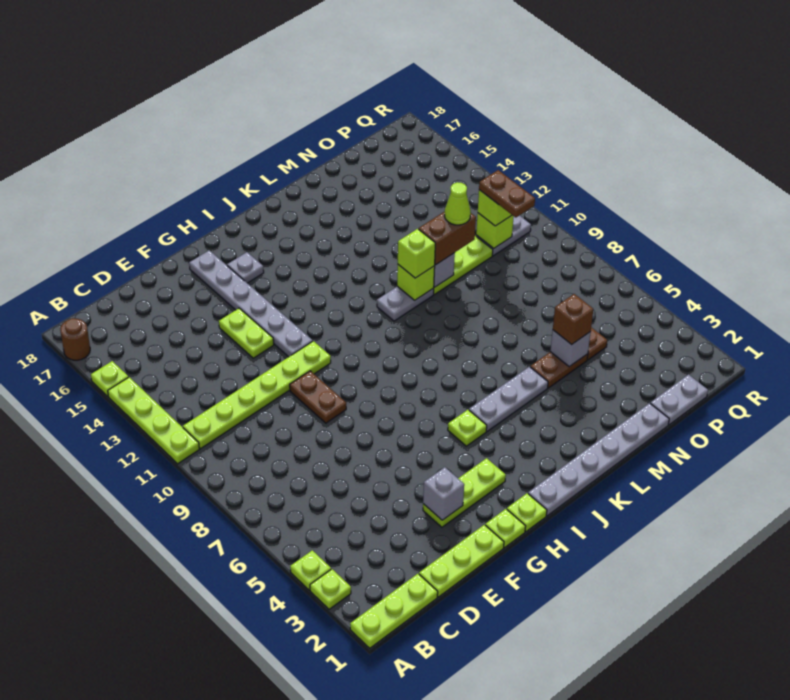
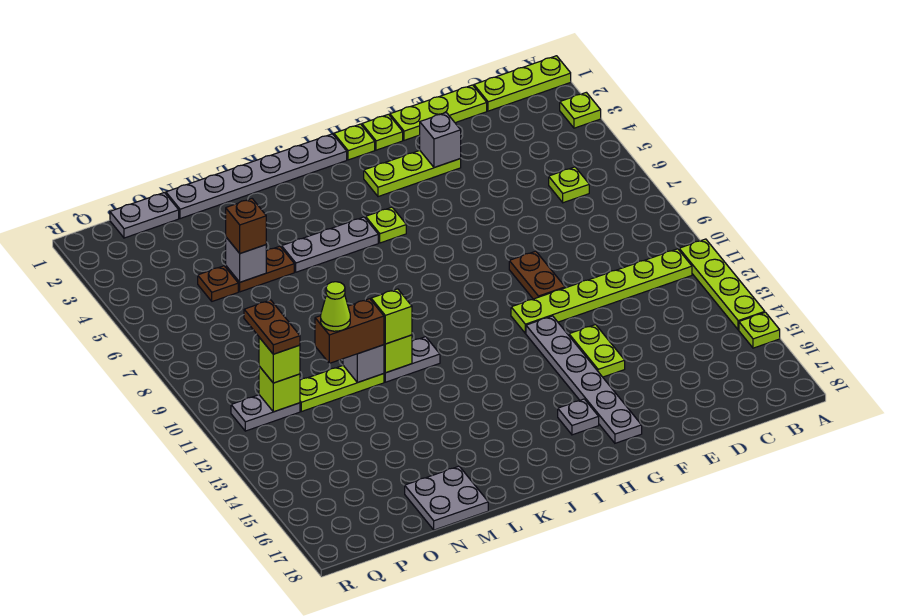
lime plate A4 level 1 -> lime plate C6 level 1
brown round brick A17 level 1 -> none
none -> grey plate M17:N18 level 1

